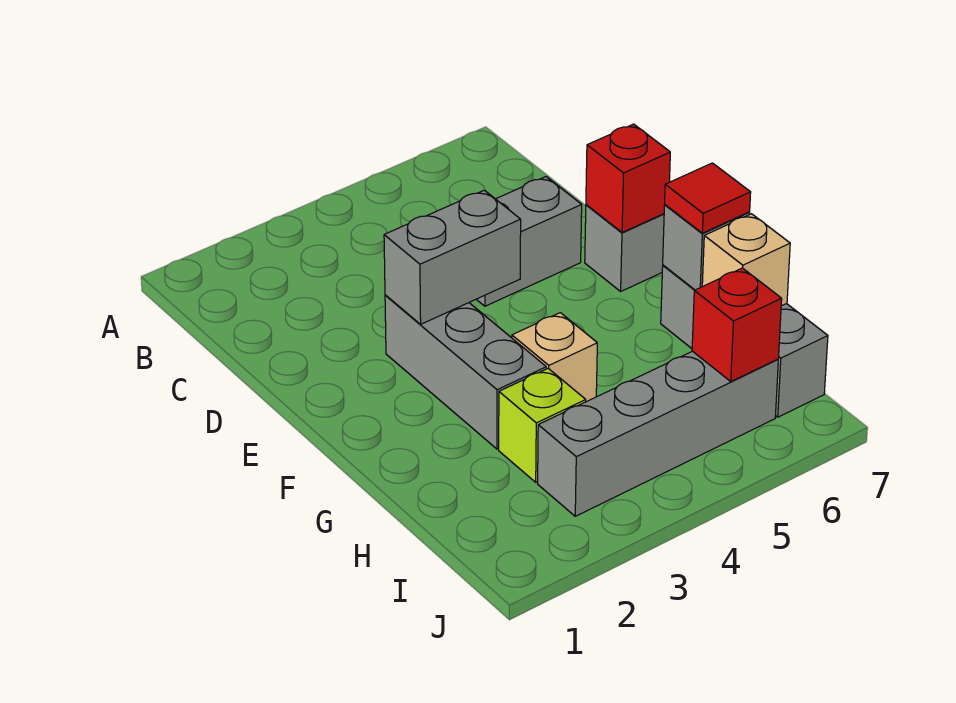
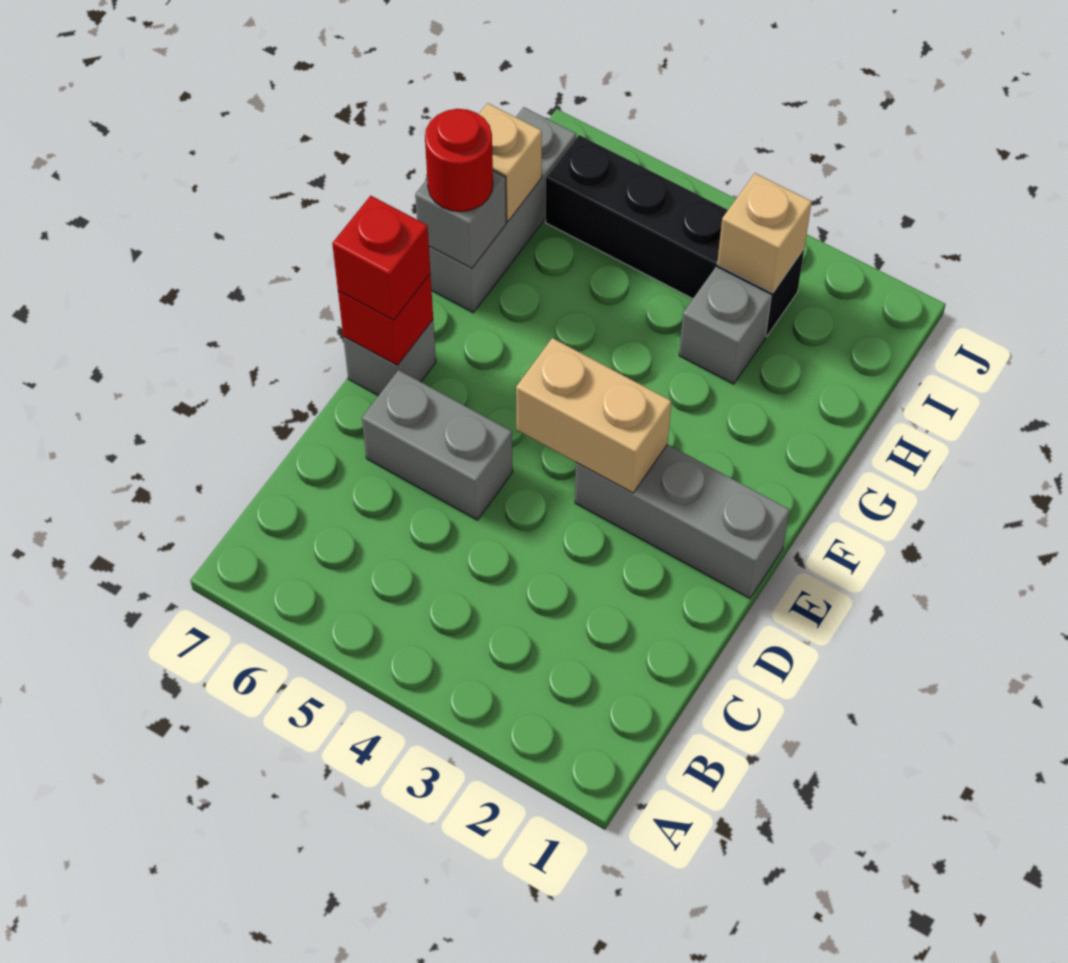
grey brick E3:G3 level 1 -> grey brick E1:E3 level 1
grey brick E3:E4 level 2 -> tan brick E3:E4 level 2
tan brick G4 level 1 -> tan brick I3 level 2
red tile G7 level 3 -> red round brick G7 level 3
lime brick H3 level 1 -> grey brick H3 level 1
grey brick I3:I6 level 1 -> black brick I3:I6 level 1
red brick I6 level 2 -> red brick E7 level 3

